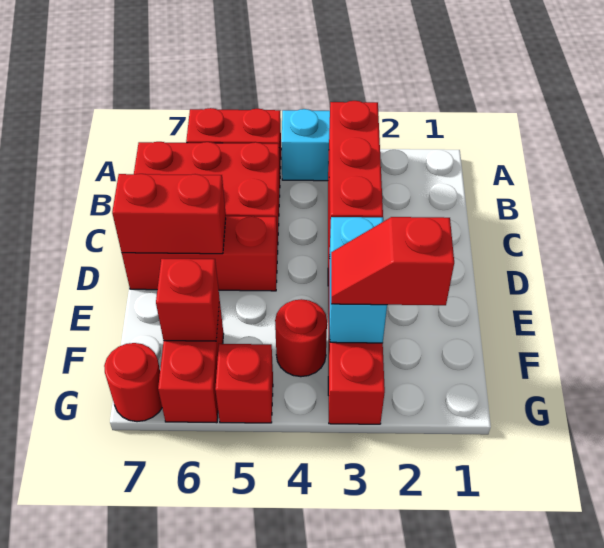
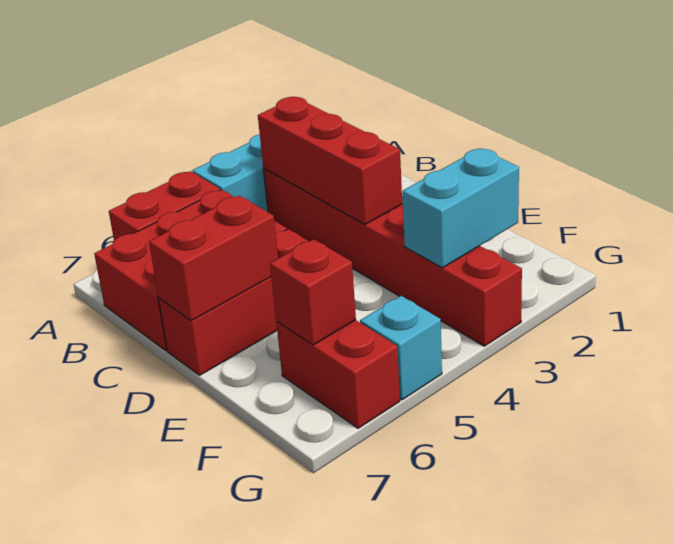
cyan brick E3:F3 level 2 -> cyan brick F2:F3 level 2
red slope F2:F3 level 3 top 2 -> none
red round brick F4 level 1 -> none
red brick G5 level 1 -> cyan brick G5 level 1
red round brick G7 level 1 -> none

